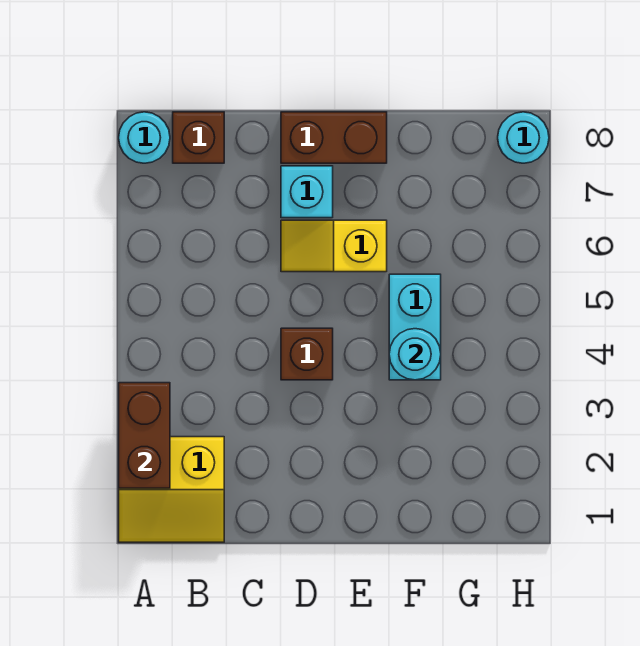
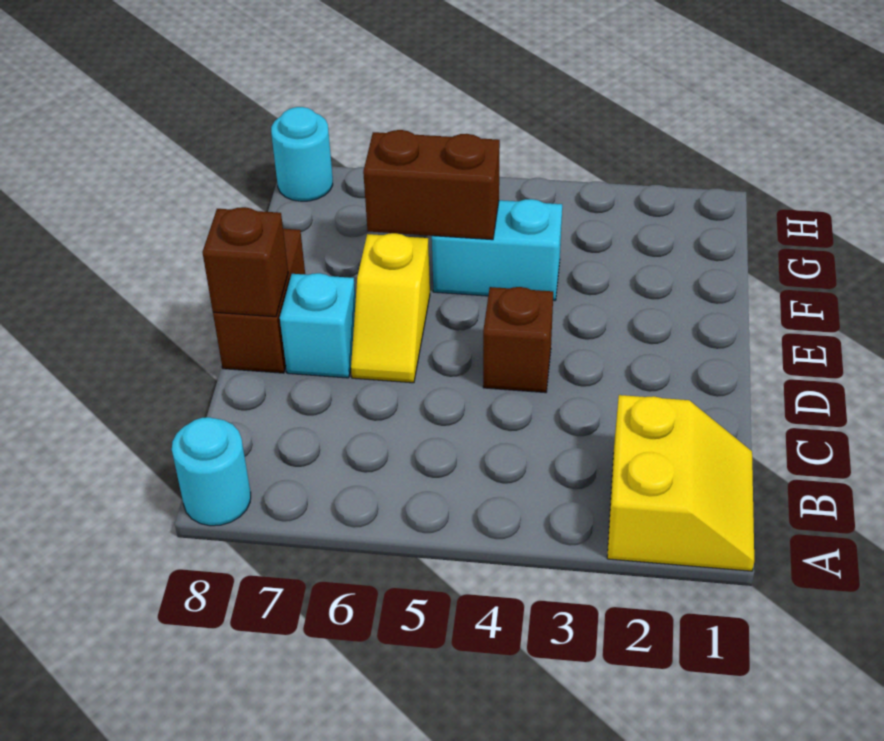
brown brick A2:A3 level 2 -> brown brick F5:F6 level 2
brown brick B8 level 1 -> brown brick D8 level 2
cyan round brick F4 level 2 -> none

